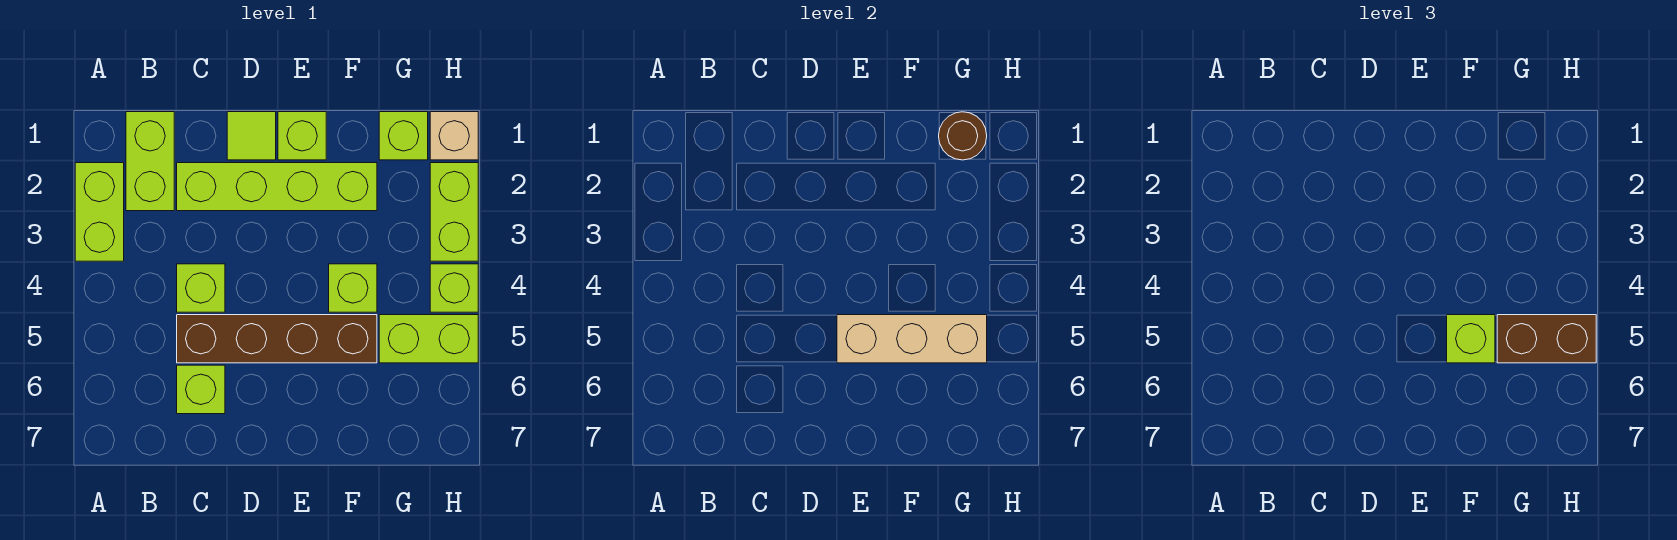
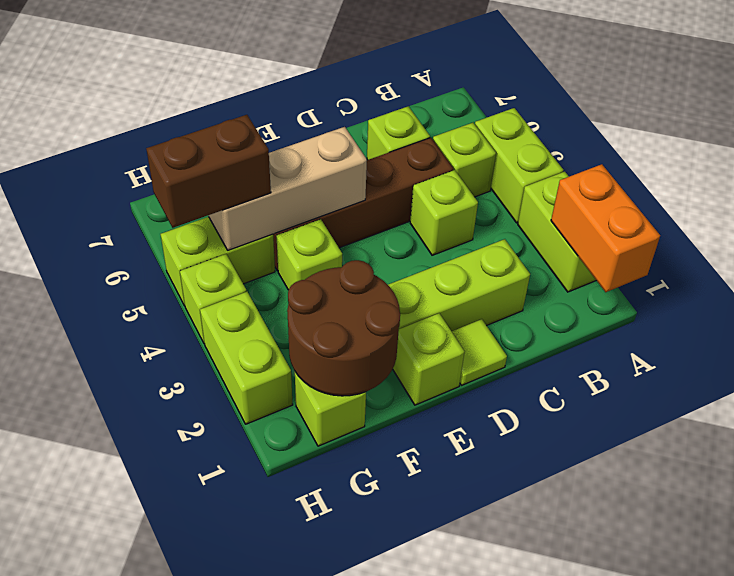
none -> orange brick A1:A2 level 2
lime brick B1:B2 level 1 -> lime brick A4:A5 level 1
lime brick F5 level 3 -> lime brick B5 level 1
brown round brick G1 level 2 -> brown round brick F1:G2 level 2
tan brick H1 level 1 -> none

